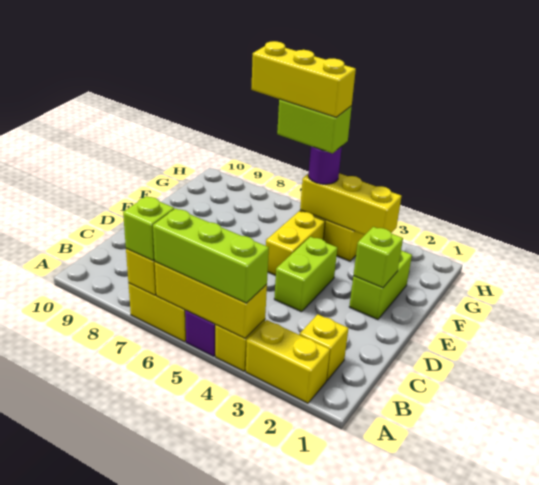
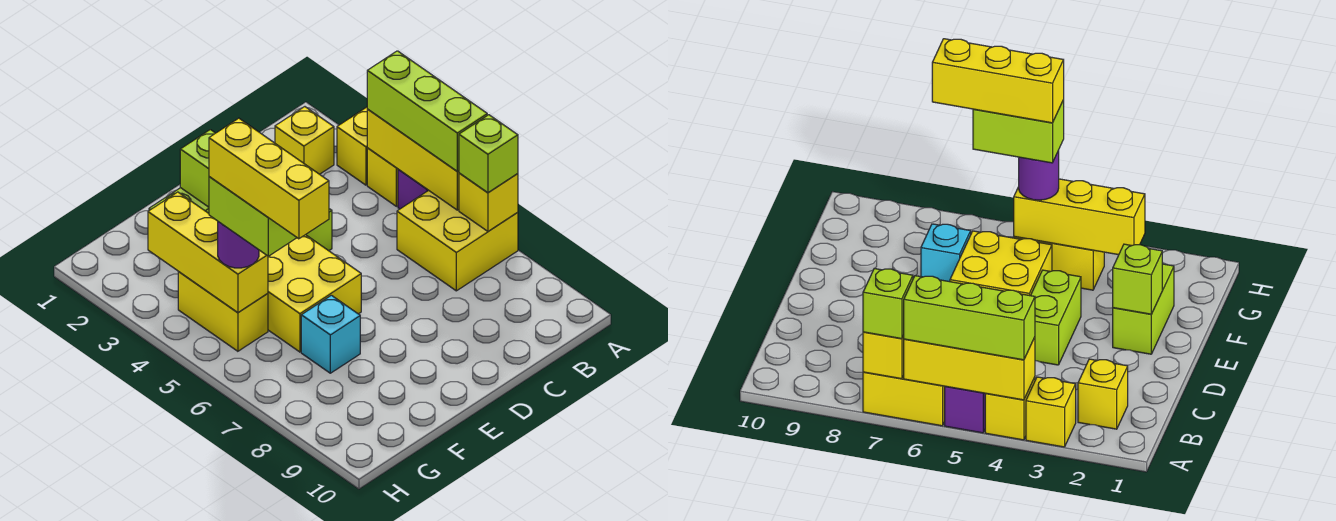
yellow brick A2:A3 level 1 -> yellow brick A3 level 1
yellow brick E5:F5 level 1 -> yellow brick E5:F6 level 1
none -> cyan brick F7 level 1

